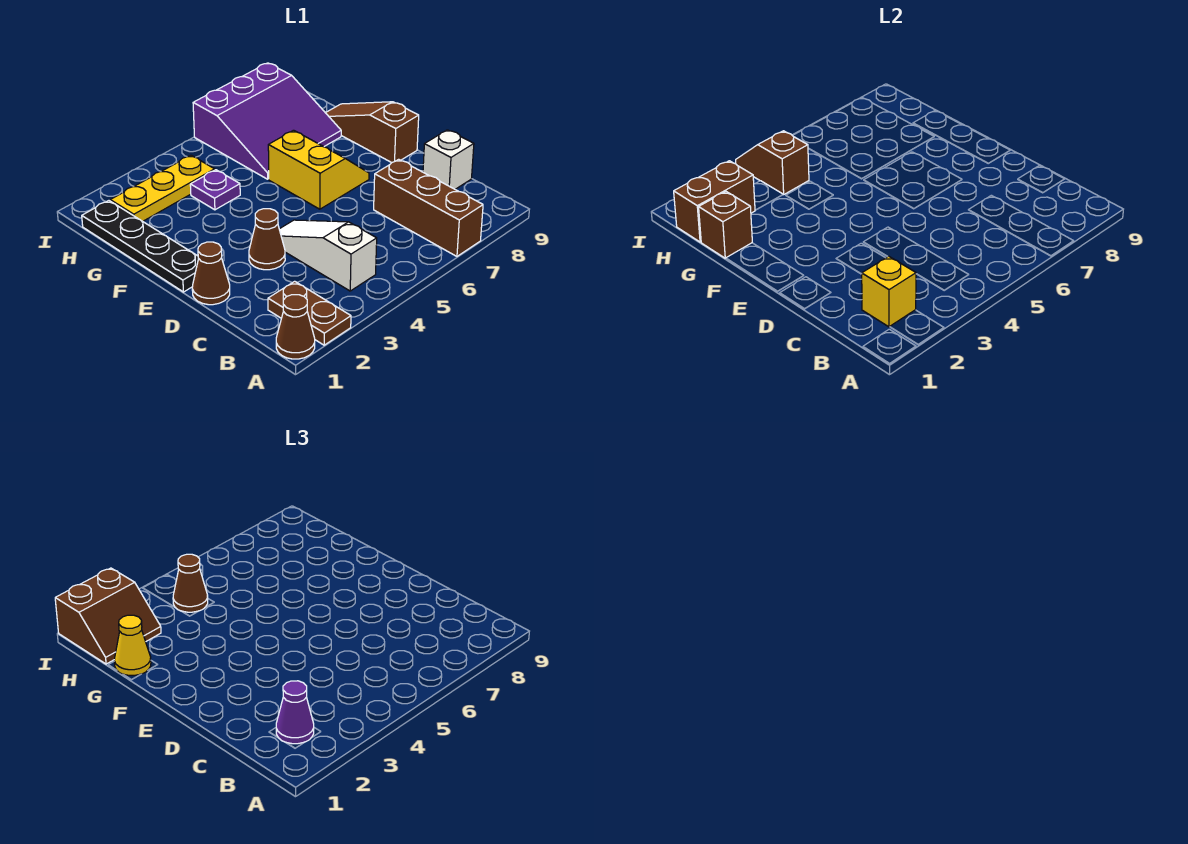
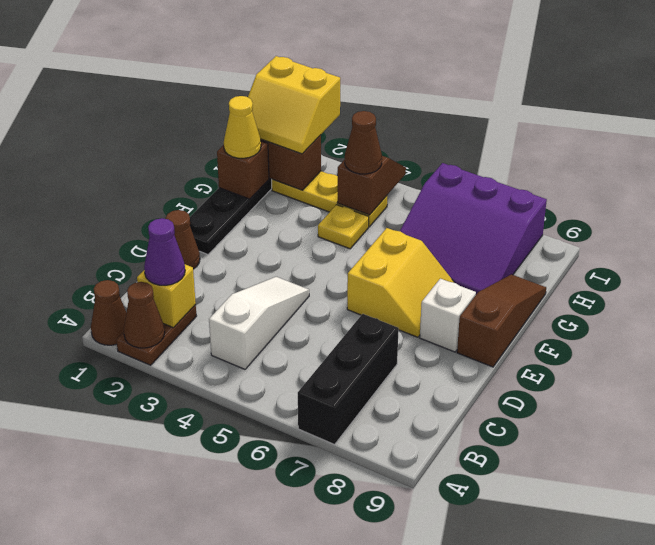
brown brick A7:C7 level 1 -> black brick A7:C7 level 1
white brick C9 level 1 -> white brick E8 level 1
brown cone D3 level 1 -> brown cone A2 level 2
purple plate G4 level 1 -> yellow plate G4 level 1
brown slope H1:I2 level 3 top I -> yellow slope H1:I2 level 3 top I

